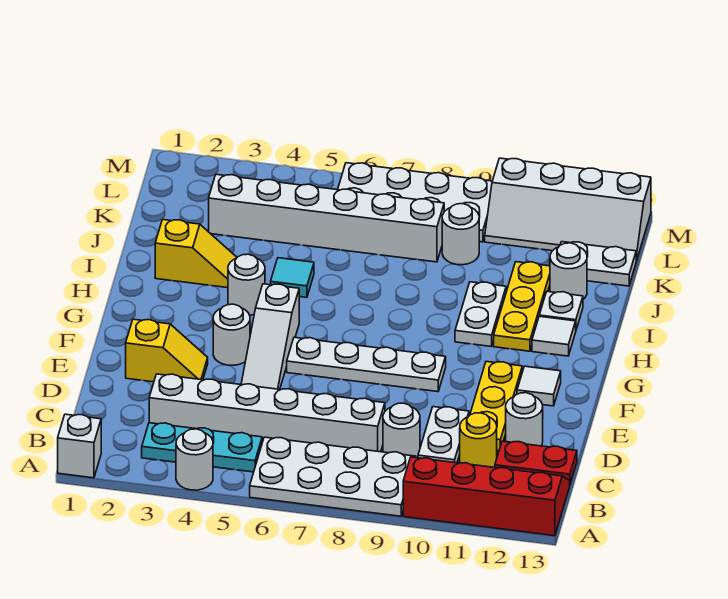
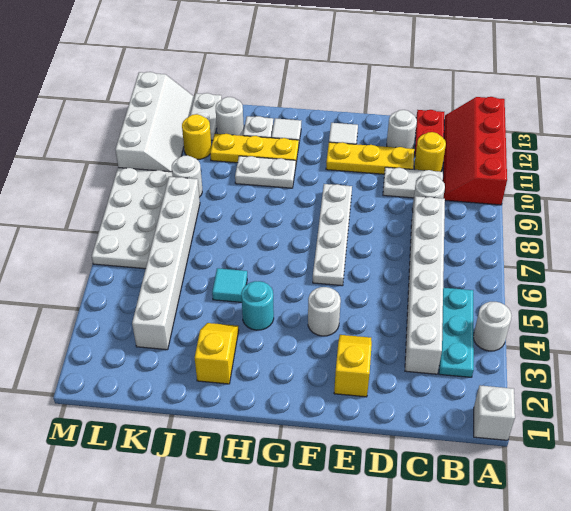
white plate A6:B9 level 1 -> none
white slope E5:G5 level 1 top G -> none
white round brick H4 level 1 -> cyan round brick H4 level 1
none -> yellow round brick K11 level 1

